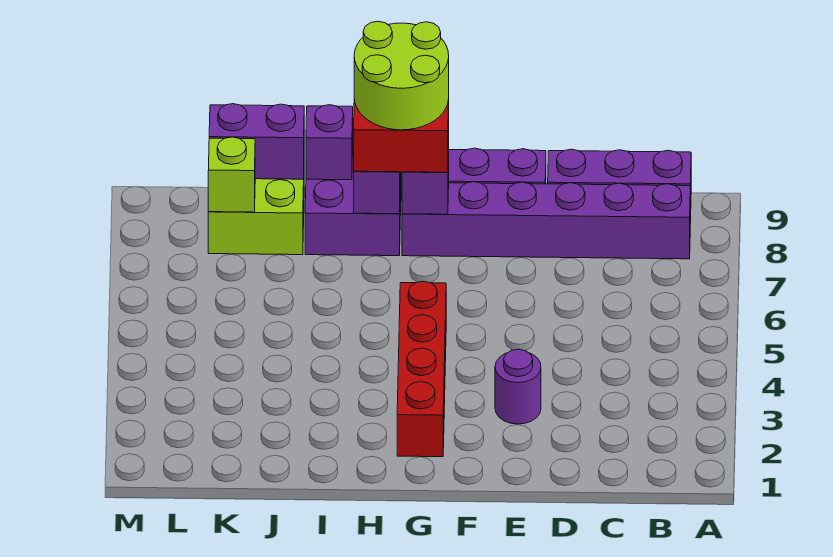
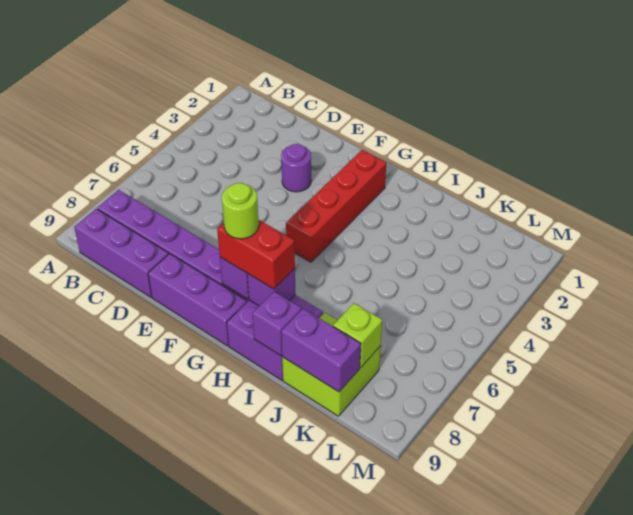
lime round brick G8:H9 level 4 -> lime round brick G8 level 4

